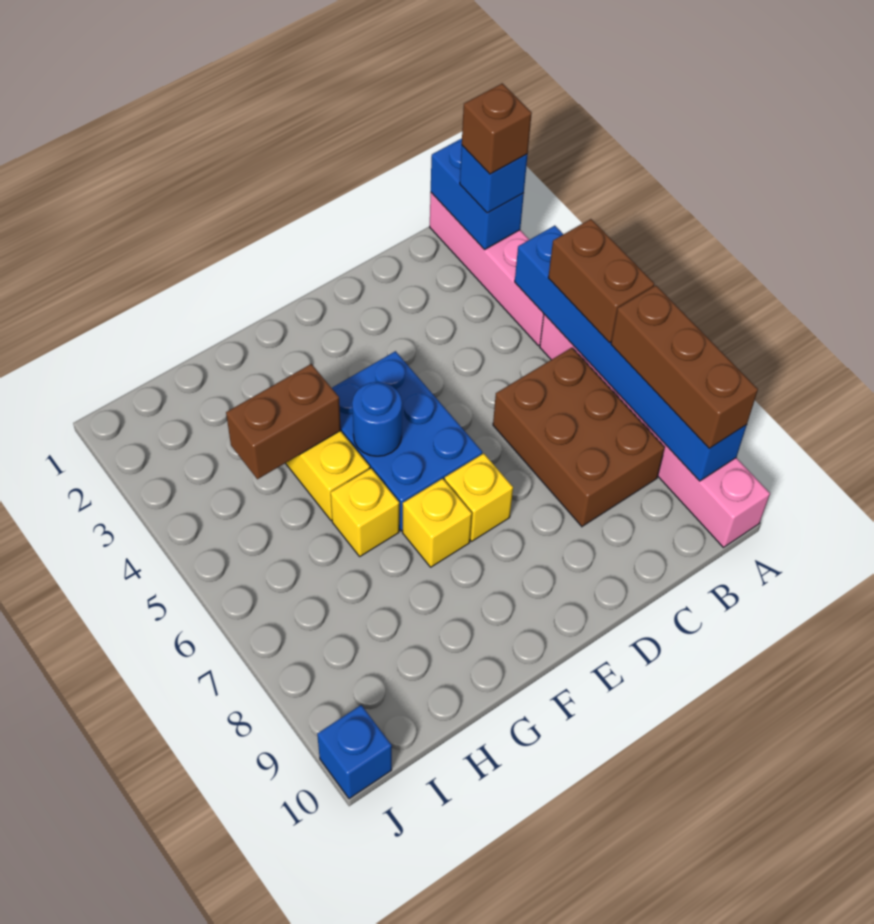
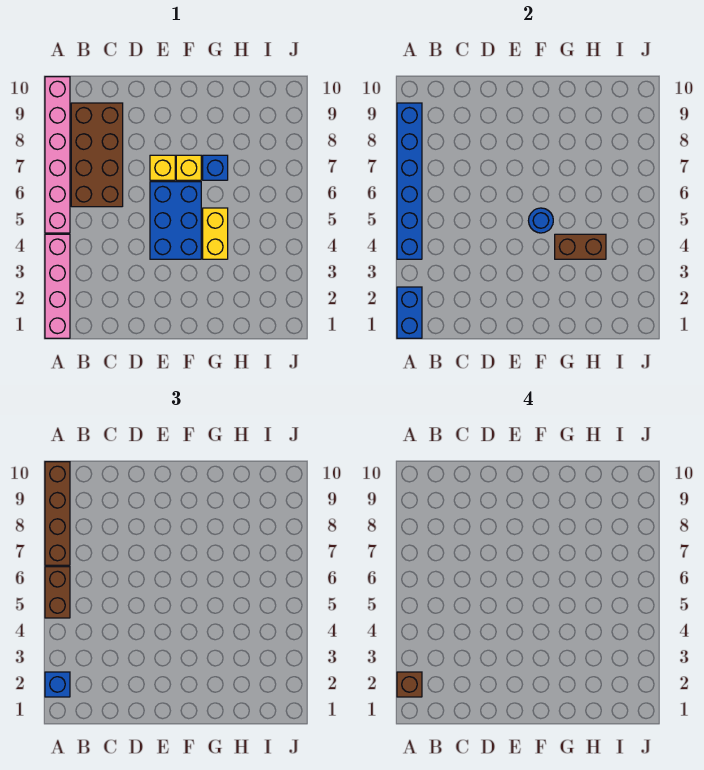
brown brick A7:A9 level 3 -> brown brick A7:A10 level 3
brown brick B6:C8 level 1 -> brown brick B6:C9 level 1
yellow brick G6 level 1 -> none
blue brick J10 level 1 -> blue brick G7 level 1

